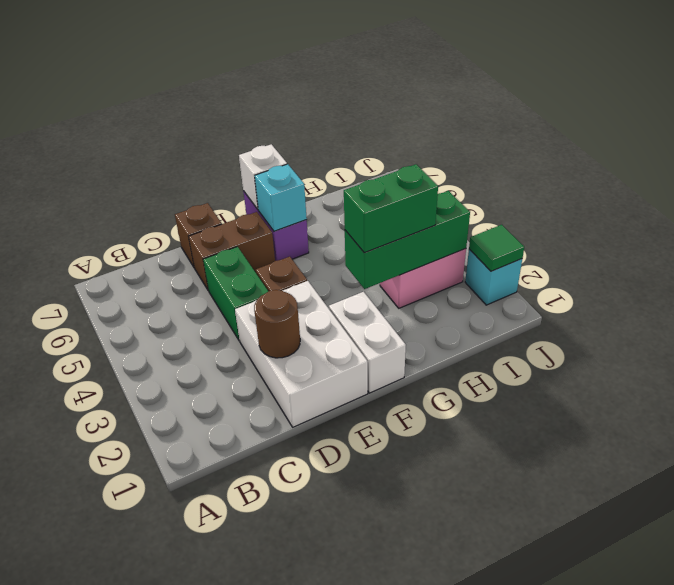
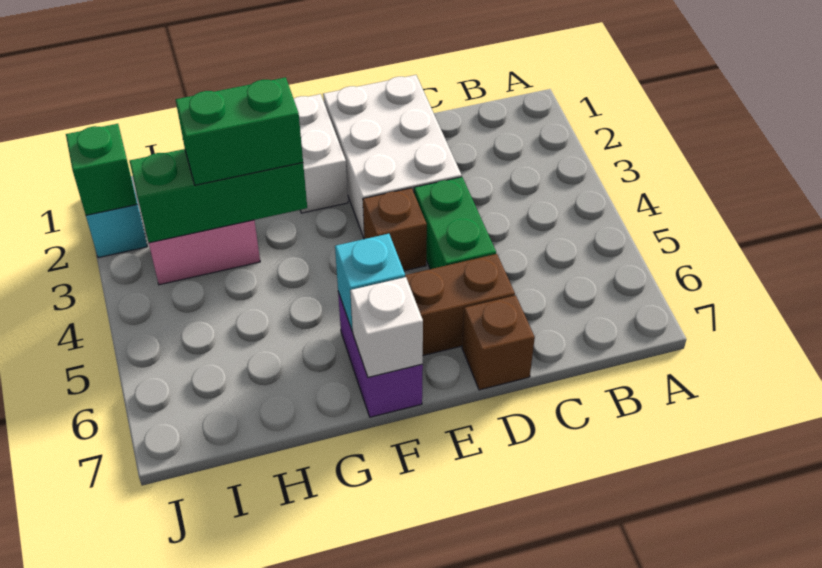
brown round brick D2 level 2 -> none
green tile J2 level 2 -> green brick J2 level 2

